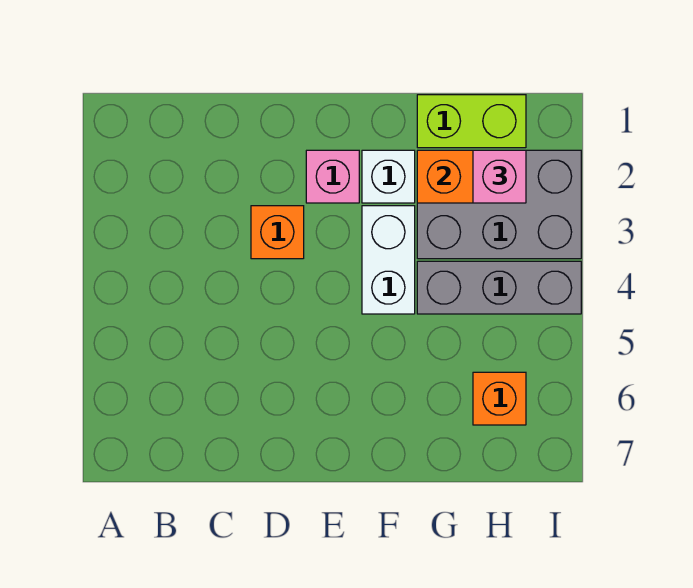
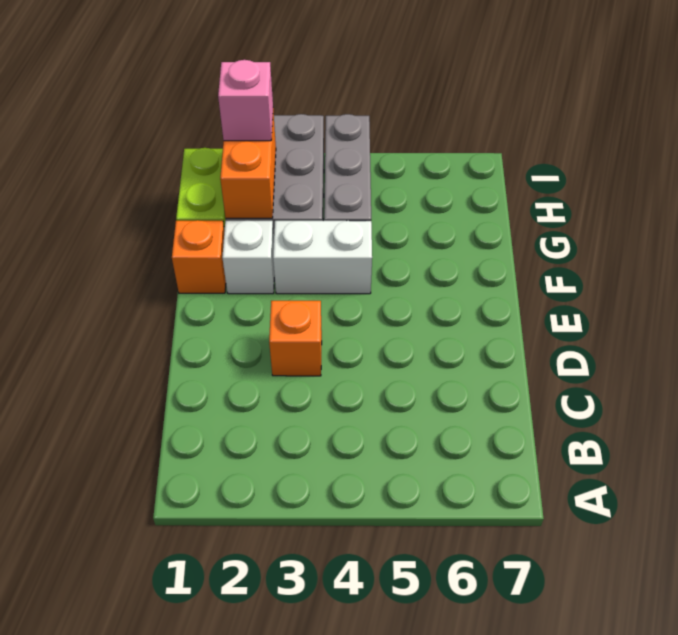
pink brick E2 level 1 -> none
orange brick H6 level 1 -> orange brick F1 level 1

